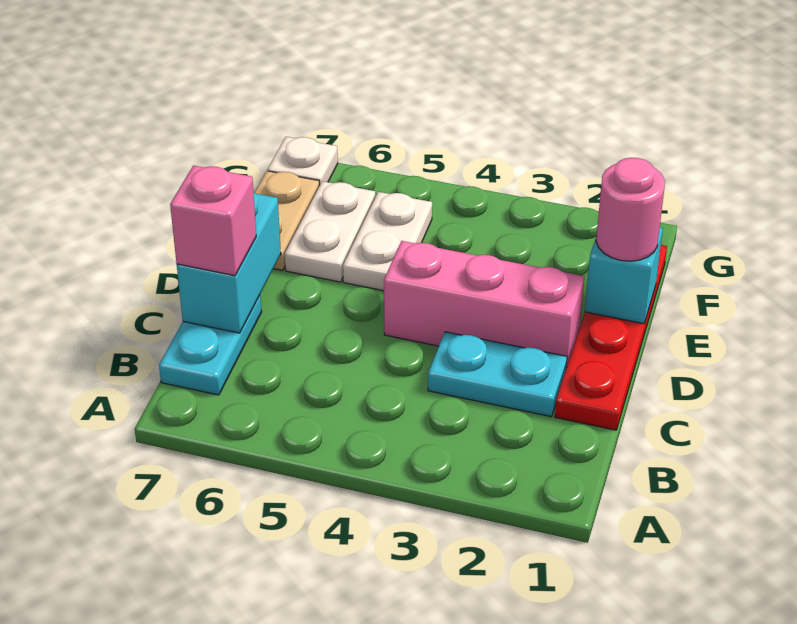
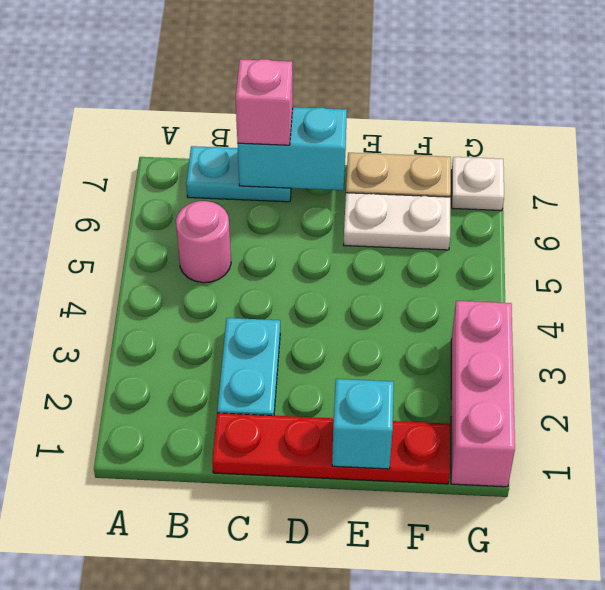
pink brick D2:D4 level 1 -> pink brick G1:G3 level 1
pink round brick E1 level 3 -> pink round brick B5 level 1
white plate E5:F5 level 1 -> none

